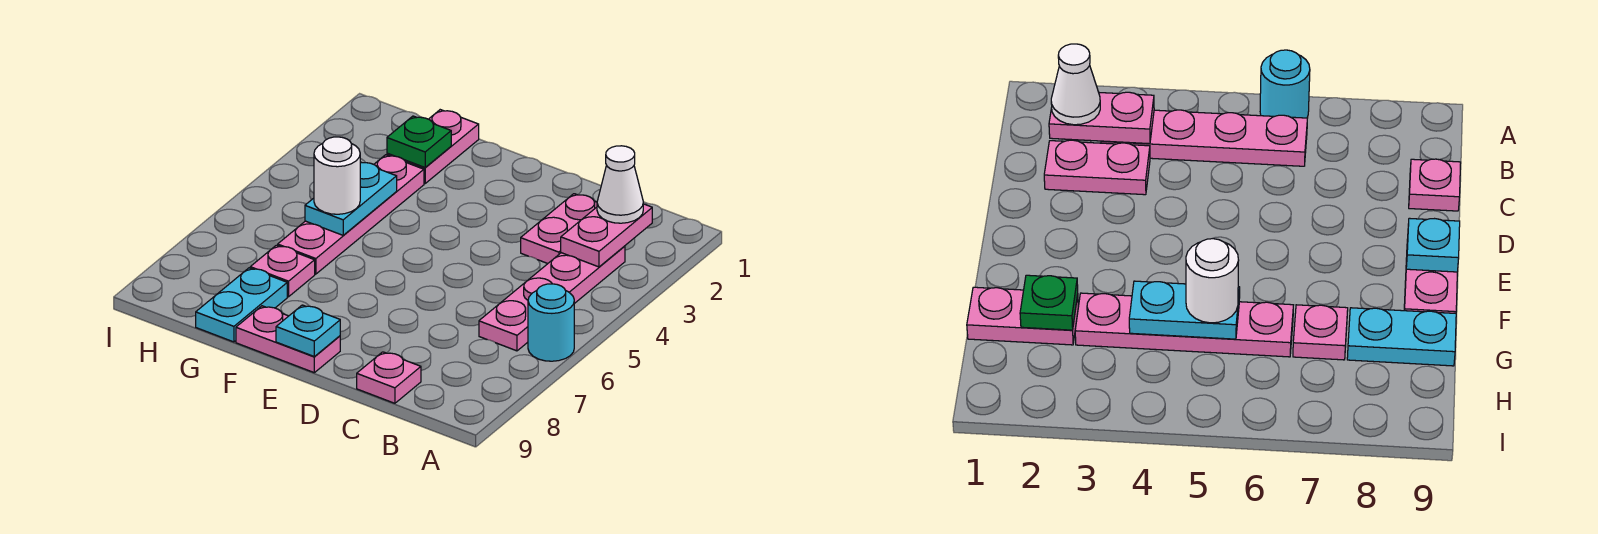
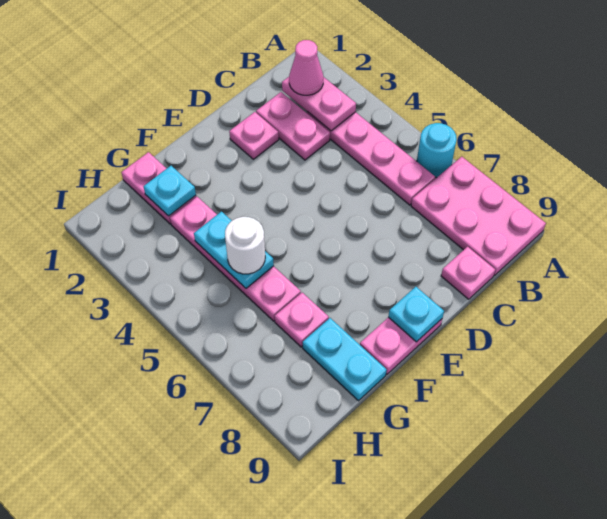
none -> pink plate A7:B9 level 1
white cone B2 level 3 -> pink cone B2 level 3
none -> pink plate D2 level 1
green plate G2 level 2 -> cyan plate G2 level 2

